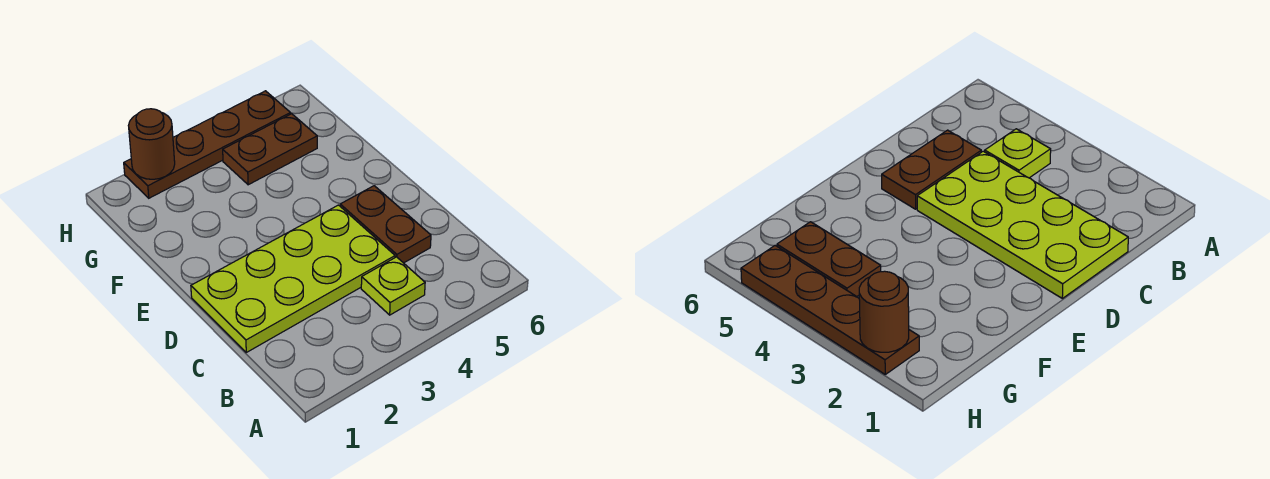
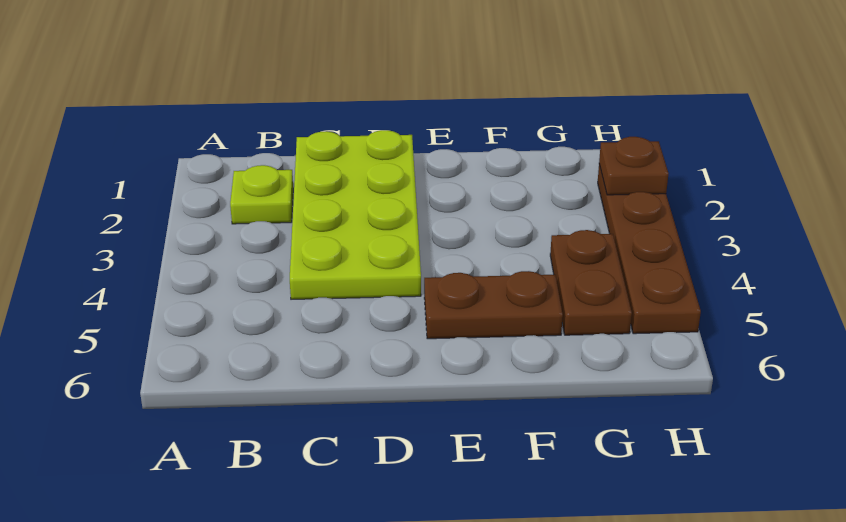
lime plate B4 level 1 -> lime plate B2 level 1
brown plate C5:D5 level 1 -> brown plate E5:F5 level 1
brown round brick H2 level 2 -> brown plate H2 level 2

